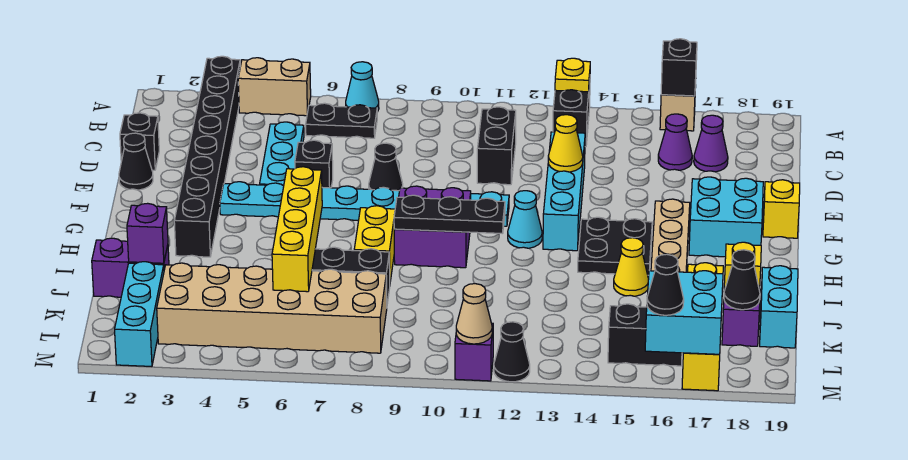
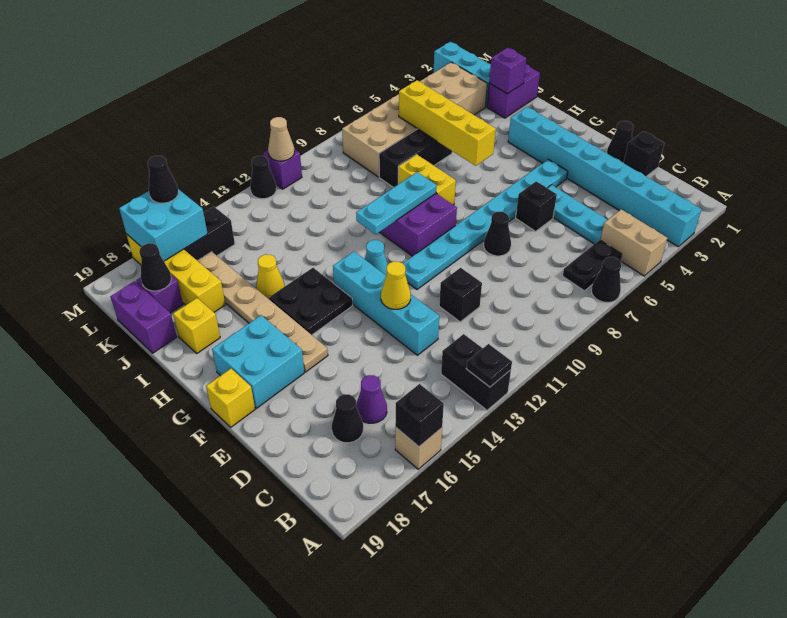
black brick A3:H3 level 1 -> cyan brick A3:H3 level 1
tan brick A4:A5 level 1 -> tan brick A5:B5 level 1
cyan cone A7 level 1 -> black cone A7 level 1
yellow plate A13 level 2 -> black plate A13 level 2
black brick C11:D11 level 1 -> black brick D11 level 1
purple cone C17 level 1 -> black cone C17 level 1
black plate H9:H11 level 2 -> cyan plate H9:H11 level 2
cyan brick J19:K19 level 1 -> purple brick J19:K19 level 1

